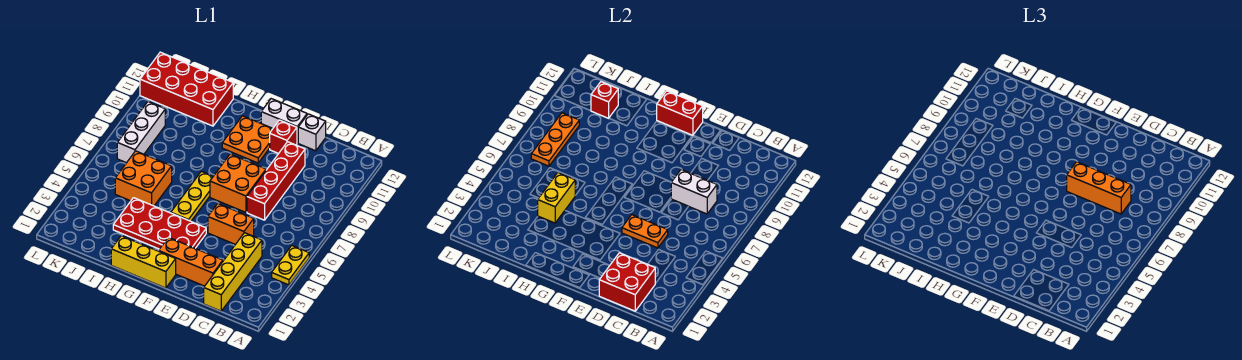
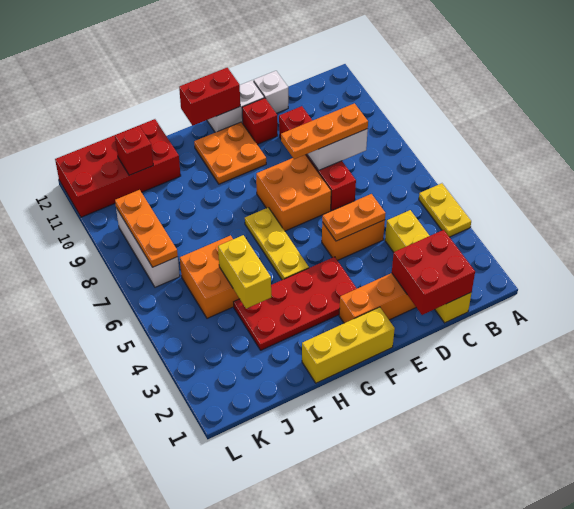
orange brick C8:E8 level 3 -> orange plate C8:E8 level 3

